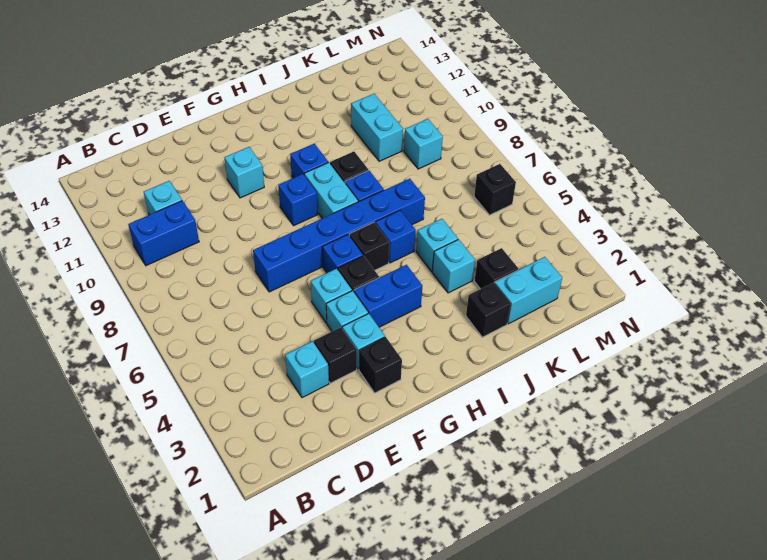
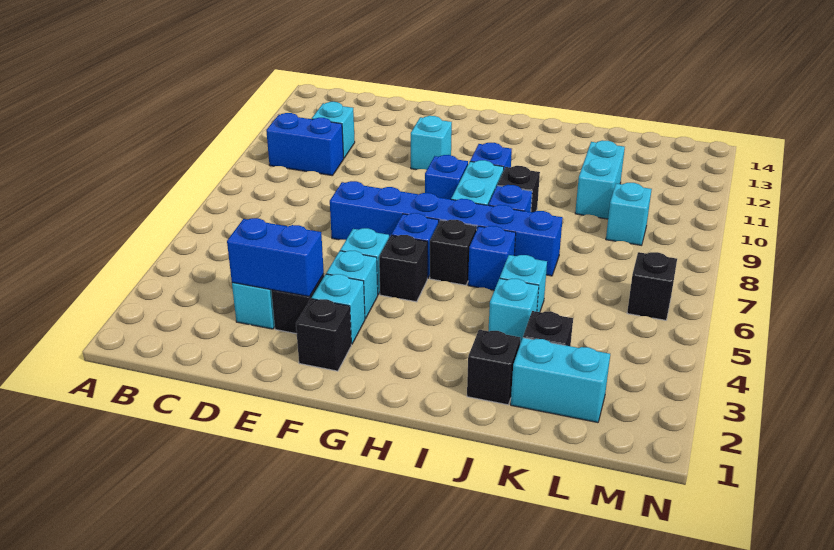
blue brick G4:H4 level 1 -> blue brick D3:E3 level 2

